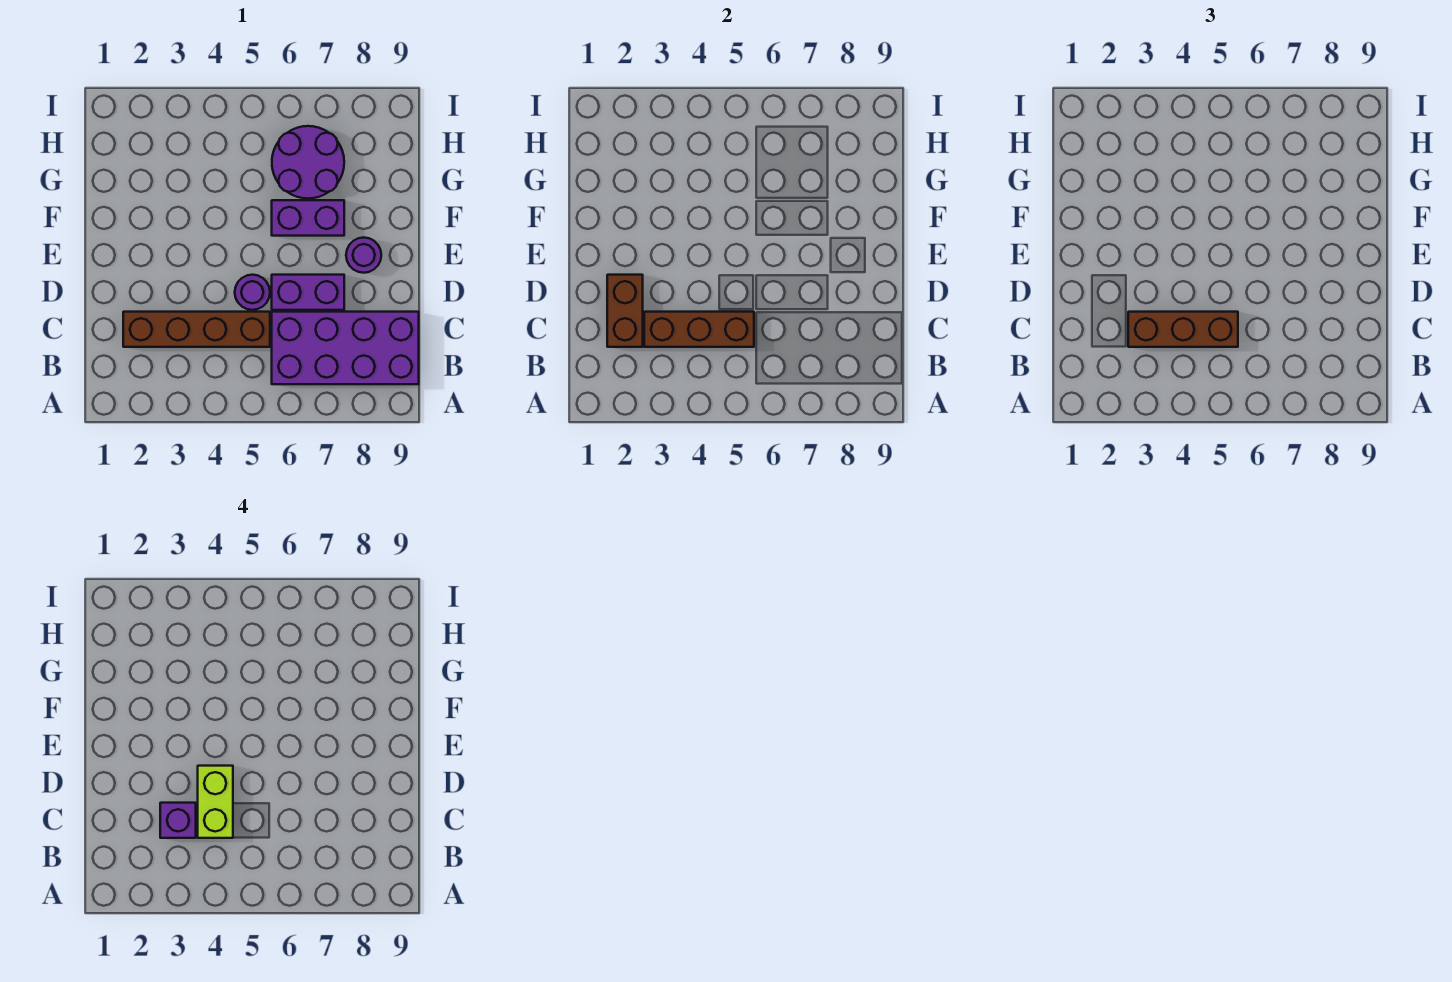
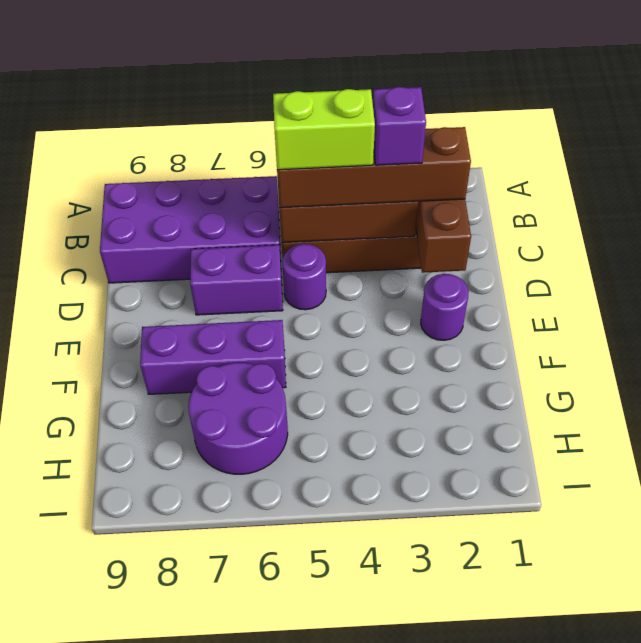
brown brick C3:C5 level 3 -> brown brick C2:C5 level 3
lime brick C4:D4 level 4 -> lime brick C4:C5 level 4
purple round brick E8 level 1 -> purple round brick E2 level 1
purple brick F6:F7 level 1 -> purple brick F6:F8 level 1

